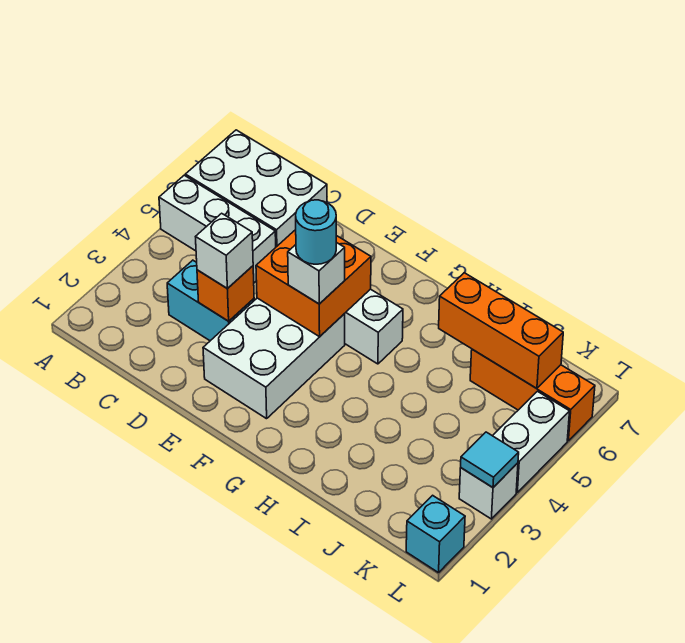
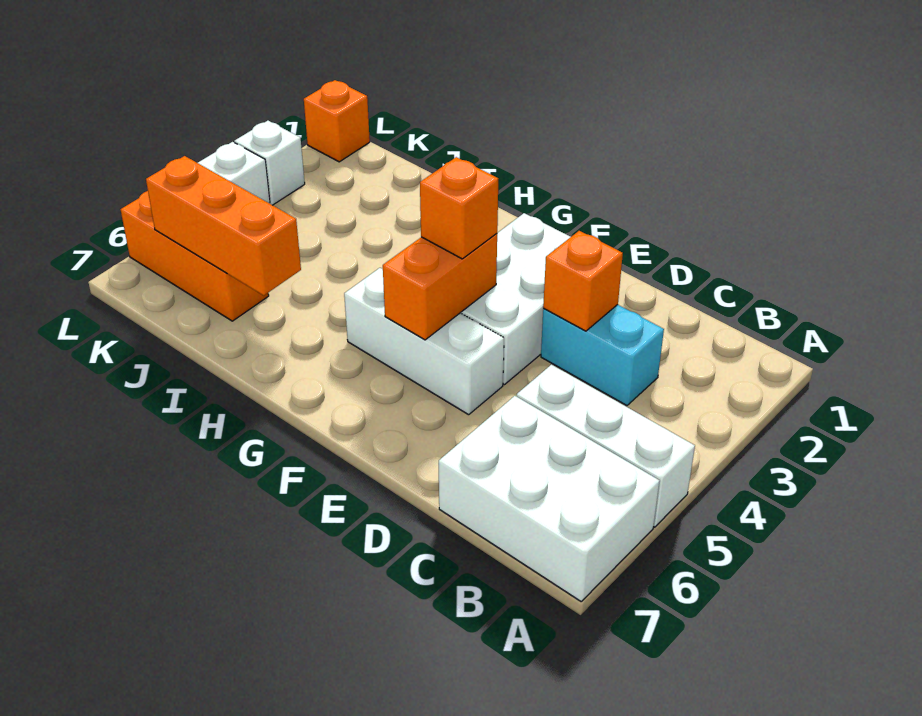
white brick D3 level 3 -> none
orange brick E4:F5 level 2 -> orange brick F4:F5 level 2
white brick F4 level 3 -> orange brick F4 level 3
cyan round brick F4 level 4 -> none
cyan brick L1 level 1 -> orange brick L1 level 1
cyan tile L3 level 2 -> none

